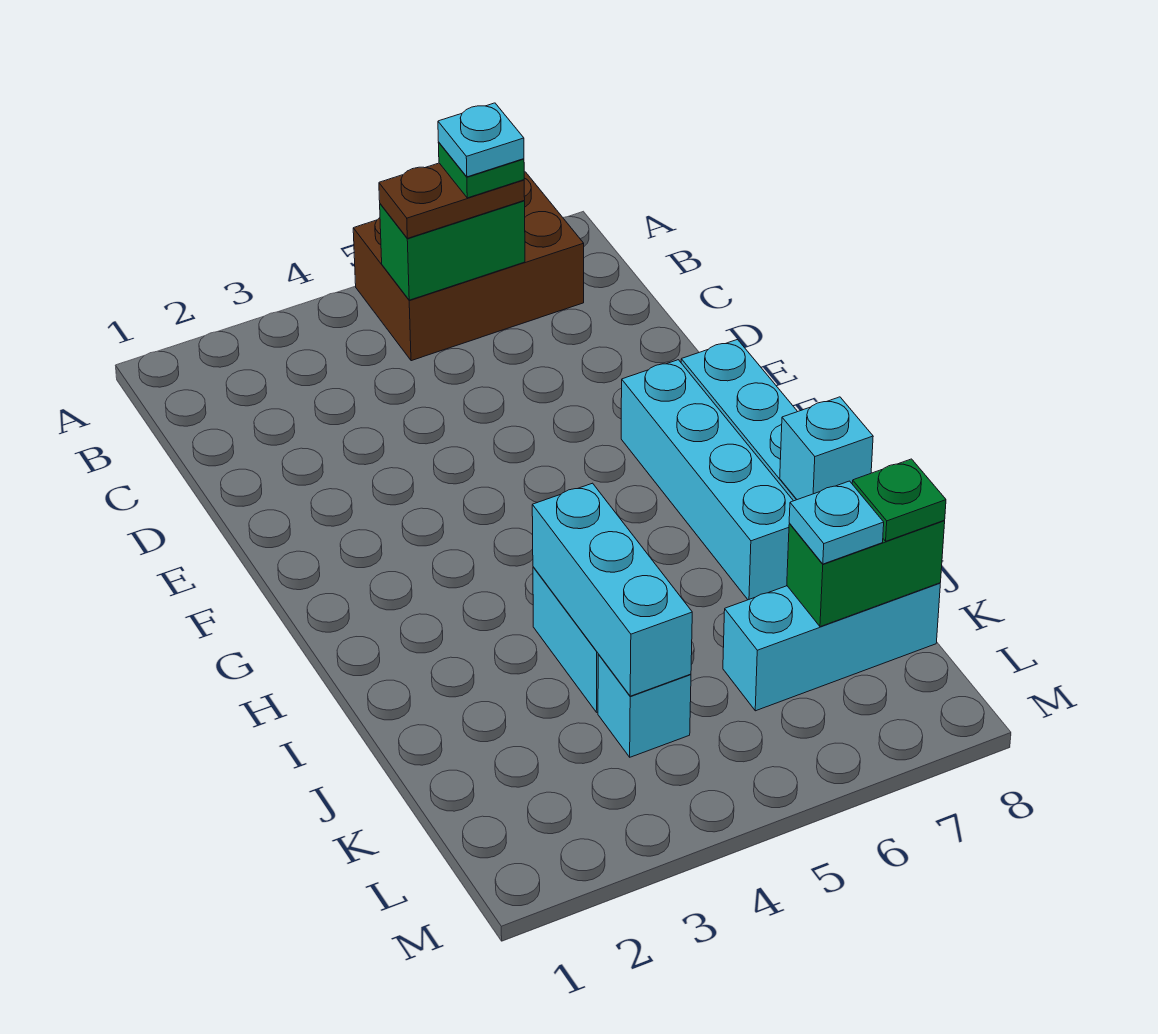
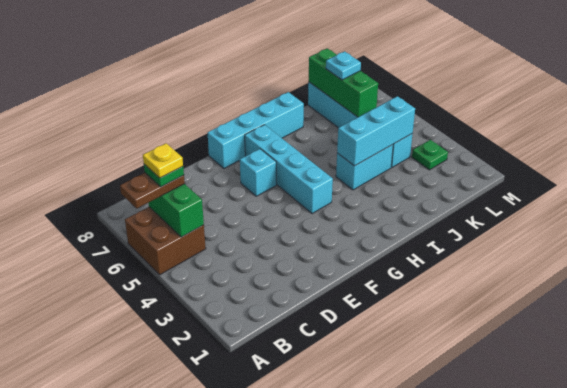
brown brick A5:B7 level 1 -> brown brick A5:B6 level 1
brown plate B5:B6 level 3 -> brown plate A6:B6 level 3
cyan plate B6 level 5 -> yellow plate B6 level 5
cyan brick F7:I7 level 1 -> cyan brick G4:G7 level 1
cyan brick I8 level 2 -> cyan brick F6 level 1
green brick K7:K8 level 2 -> green brick K6:K8 level 2
green plate K8 level 3 -> green plate L3 level 1

